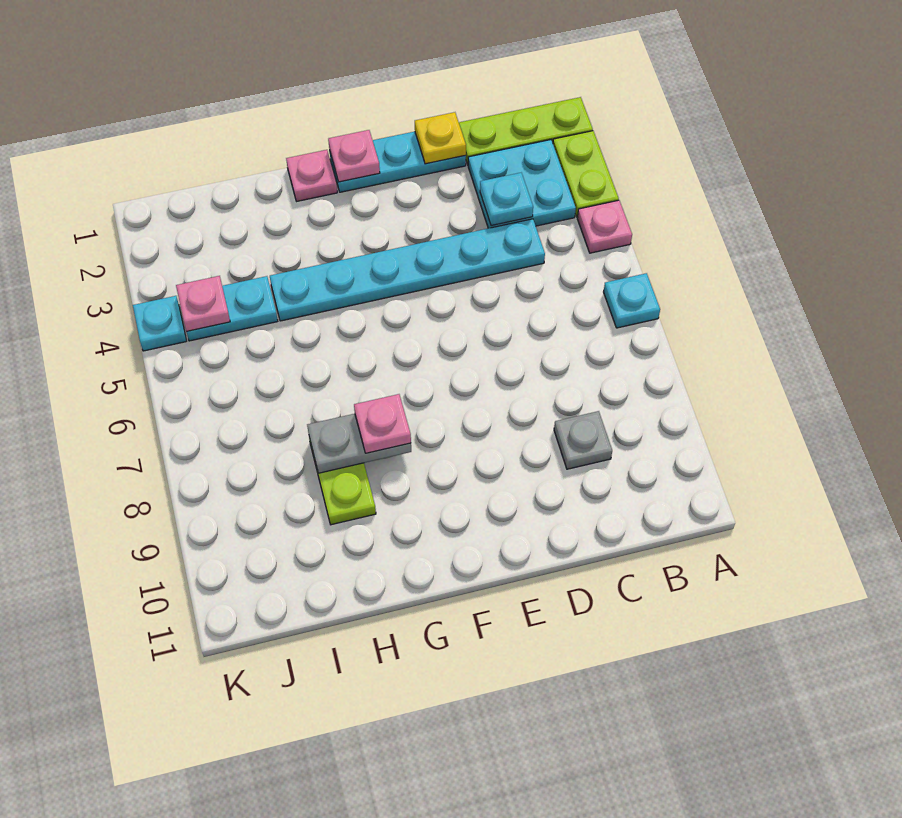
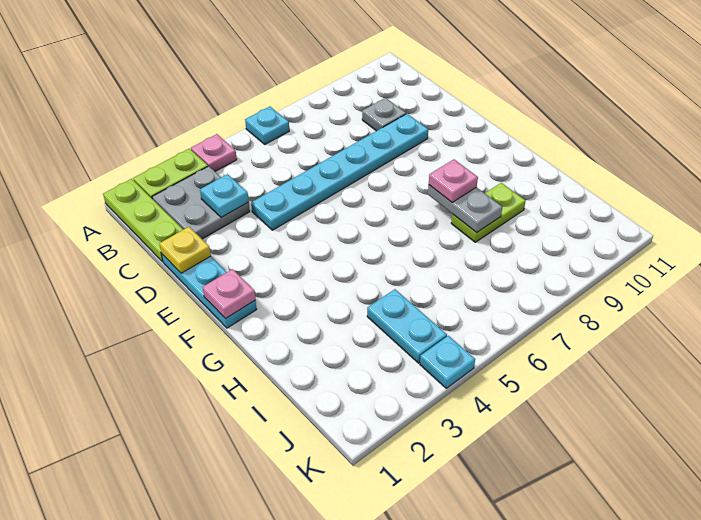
cyan plate B2:C3 level 1 -> grey plate B2:C3 level 1
cyan plate C4:H4 level 1 -> cyan plate D4:D9 level 1
pink plate G1 level 1 -> none
pink plate J4 level 2 -> none

